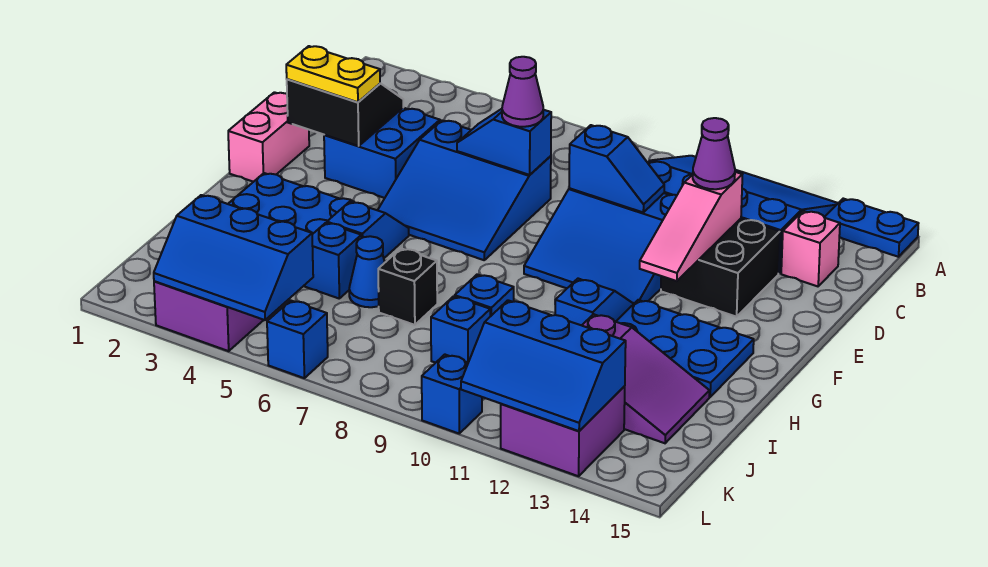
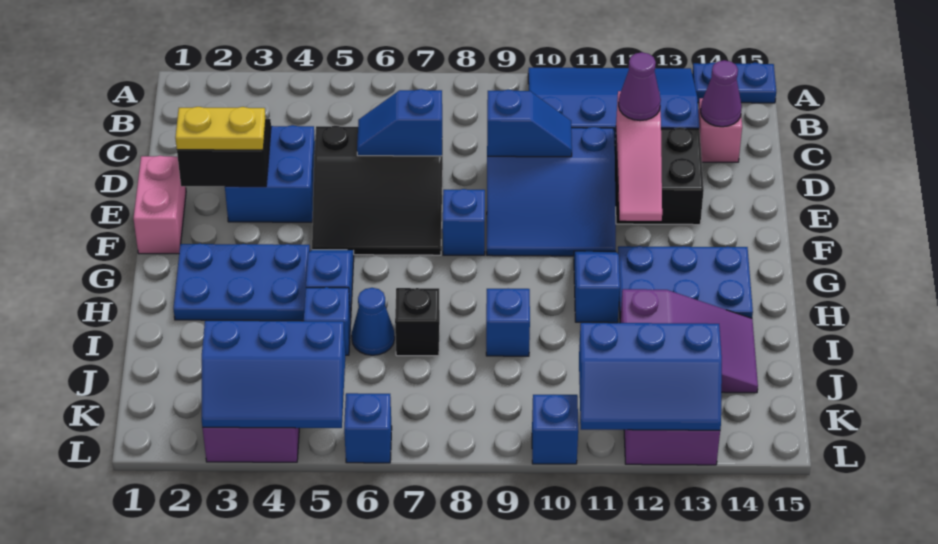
blue slope D5:F7 level 1 top D -> black slope D5:F7 level 1 top D
purple cone D7 level 3 -> purple cone C14 level 2
blue brick J9 level 1 -> blue brick F8 level 1

